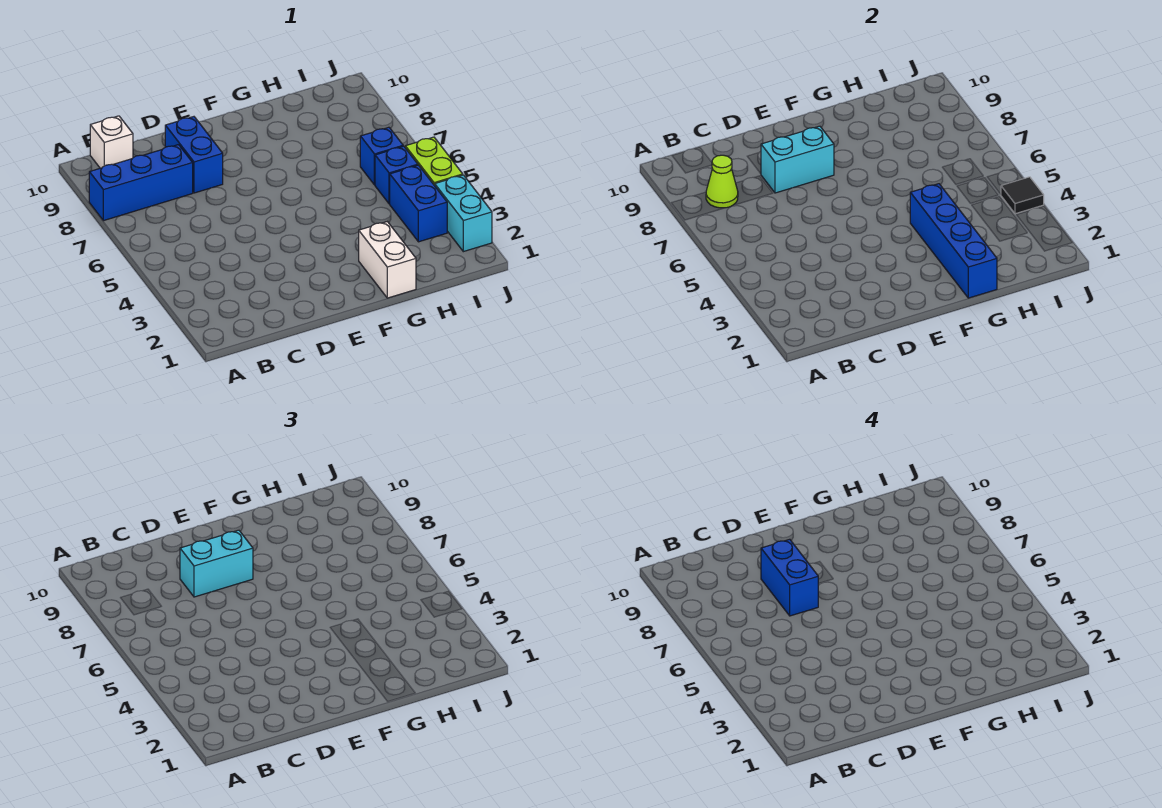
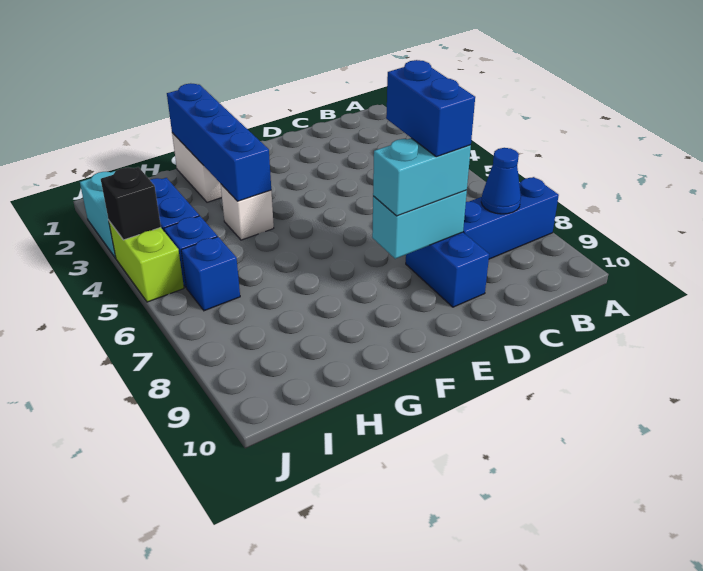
lime cone B8 level 2 -> blue cone B8 level 2
white brick B10 level 1 -> white brick G4 level 1
black tile J4 level 2 -> black brick J4 level 2

